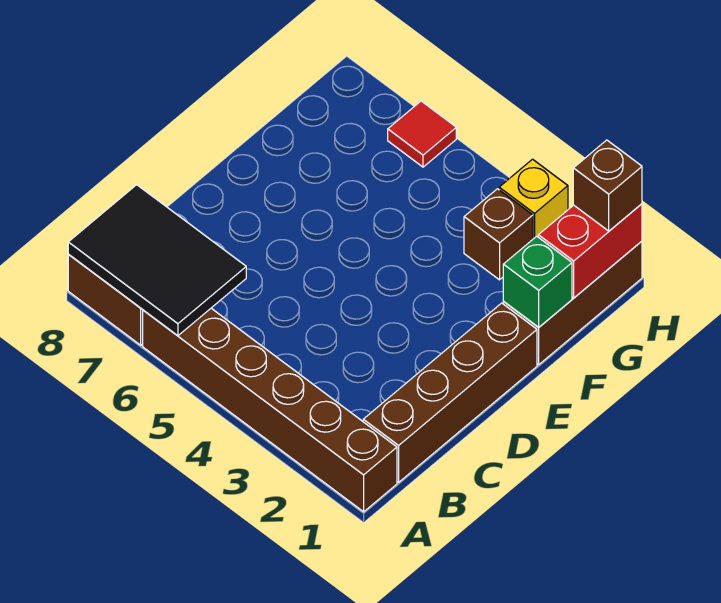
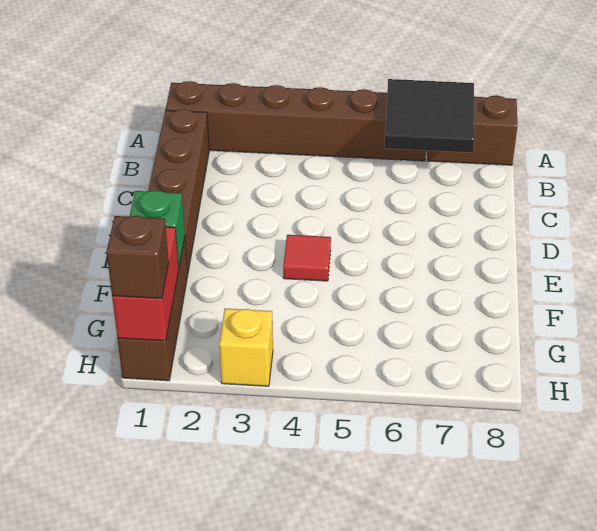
black tile A6:B8 level 2 -> black tile A6:B7 level 2
brown brick G3 level 1 -> none
red tile H6 level 1 -> red tile E4 level 1

